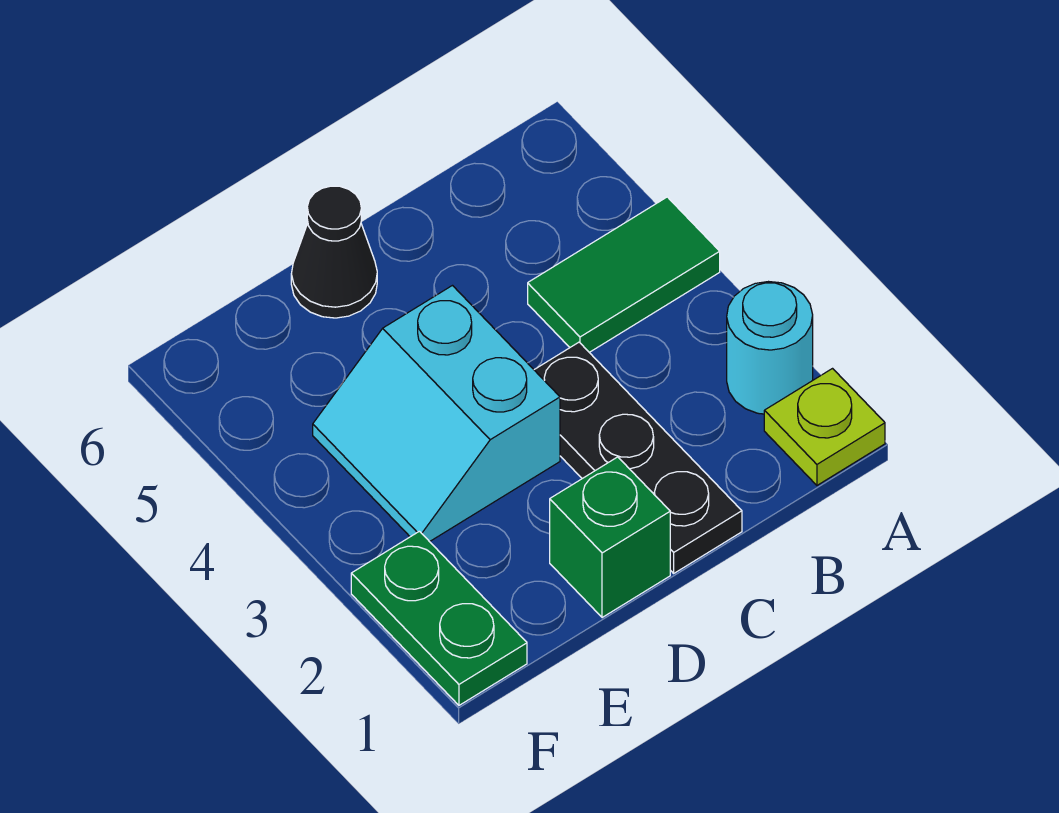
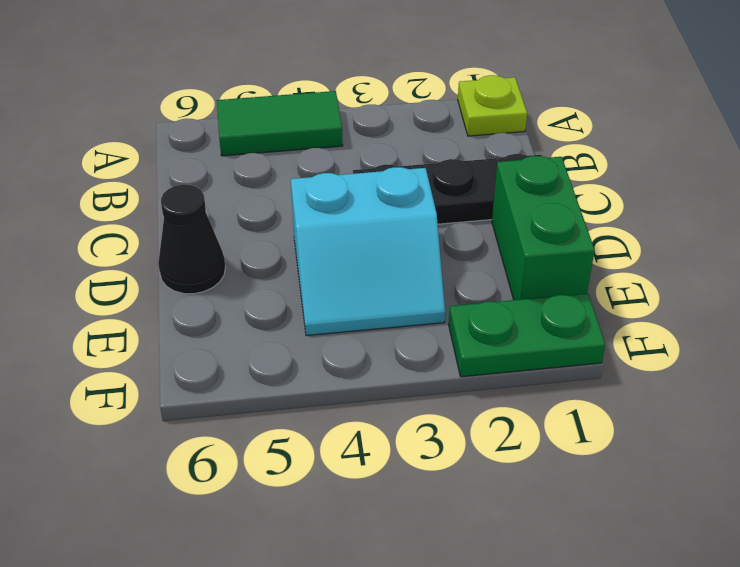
cyan round brick A2 level 1 -> none
green tile A4:B4 level 1 -> green tile A4:A5 level 1
green brick D1 level 1 -> green brick D1:E1 level 1

